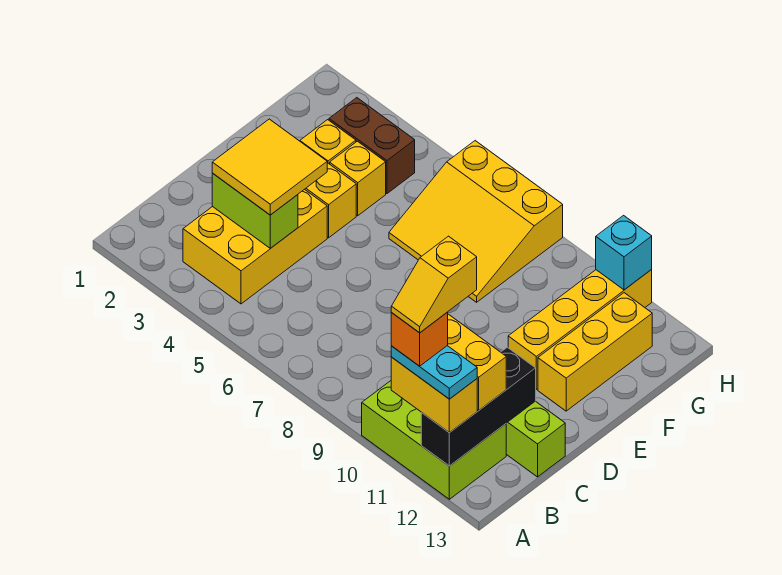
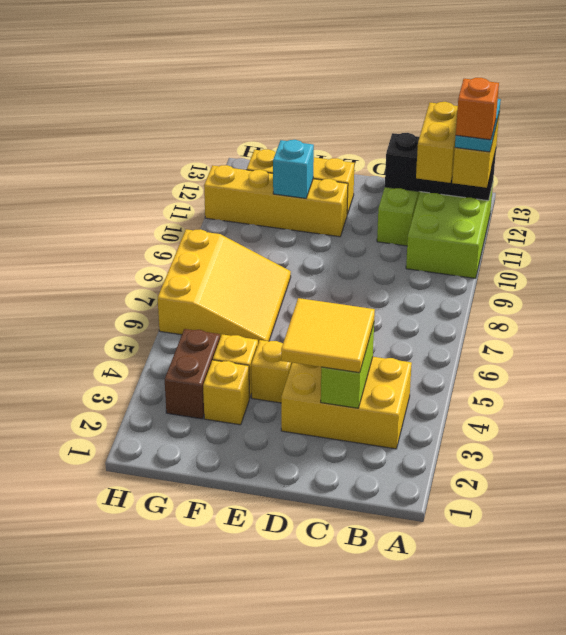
yellow slope A11:B11 level 6 top B -> none
cyan brick H11 level 2 -> cyan brick F11 level 2

